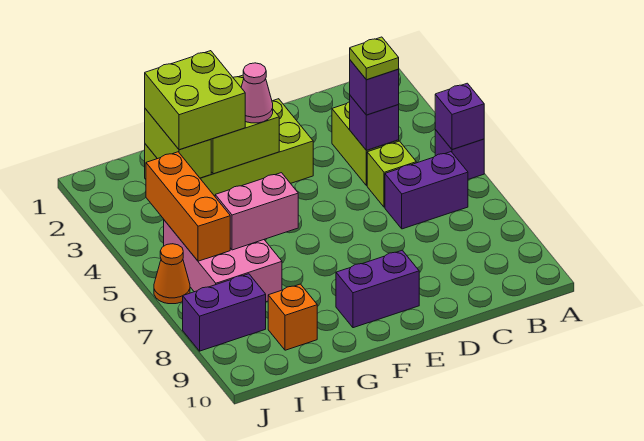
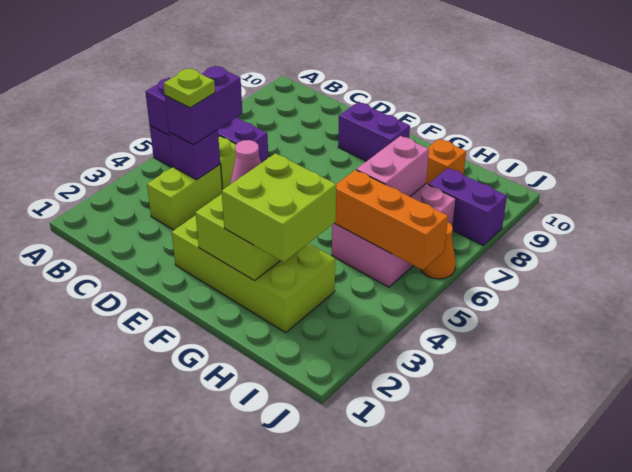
purple brick C4 level 3 -> purple brick C4:C5 level 3
pink brick G6:H6 level 2 -> pink brick H6:H7 level 2
lime brick H2:H3 level 2 -> none
orange brick I4:I6 level 2 -> orange brick H5:J5 level 2

